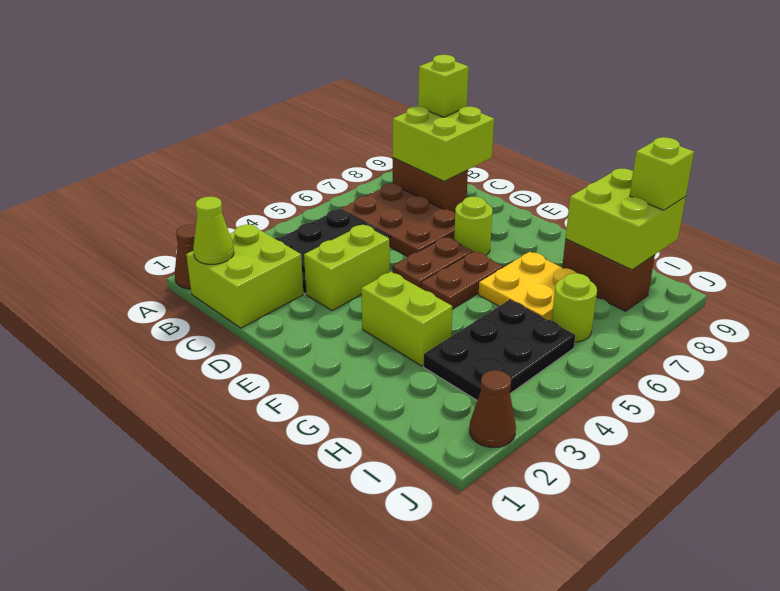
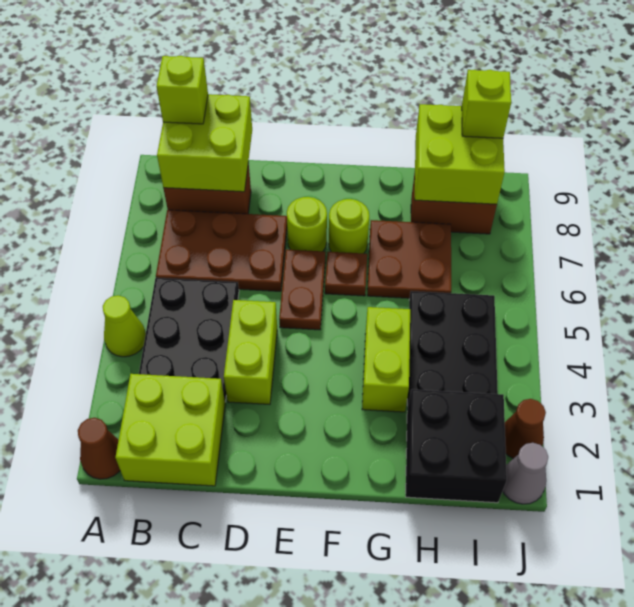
lime cone B1 level 2 -> lime cone A4 level 1
lime brick F3:G3 level 1 -> lime brick G3:G4 level 1
brown plate F5:F6 level 1 -> brown plate F6 level 1
yellow plate G6:H7 level 1 -> brown plate G6:H7 level 1
none -> black brick H1:I2 level 1
lime round brick I6 level 1 -> lime round brick F7 level 1
none -> grey cone J1 level 1

